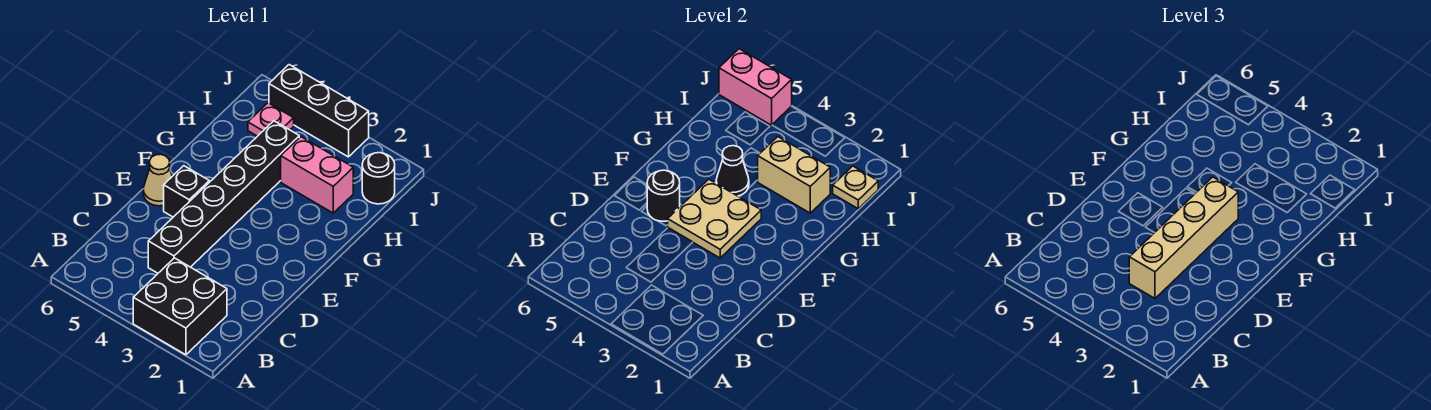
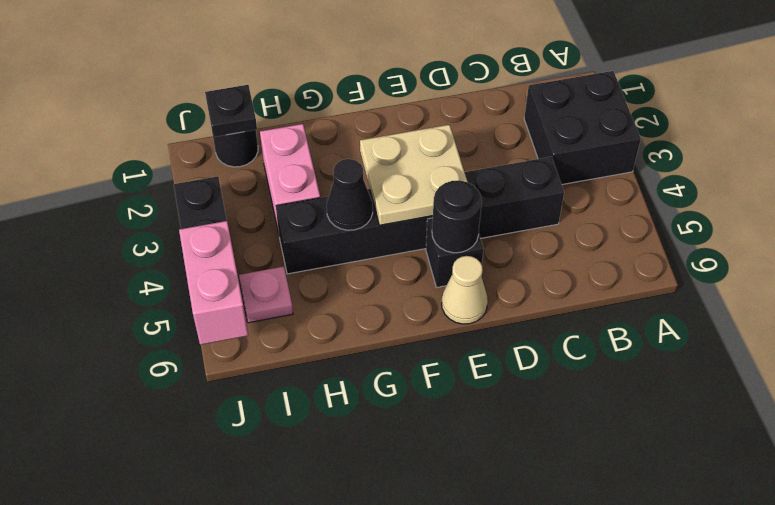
tan brick C3:F3 level 3 -> none
tan brick H2:H3 level 2 -> none
tan plate I1 level 2 -> black plate I1 level 2

